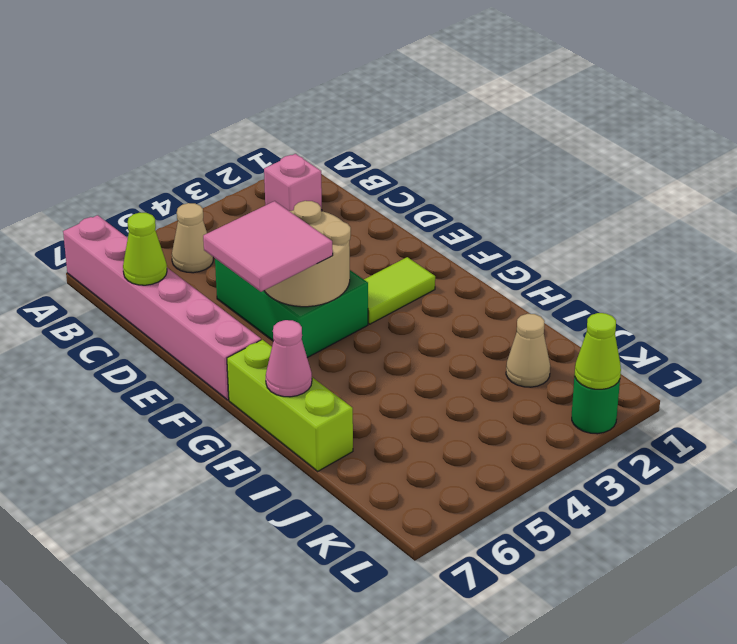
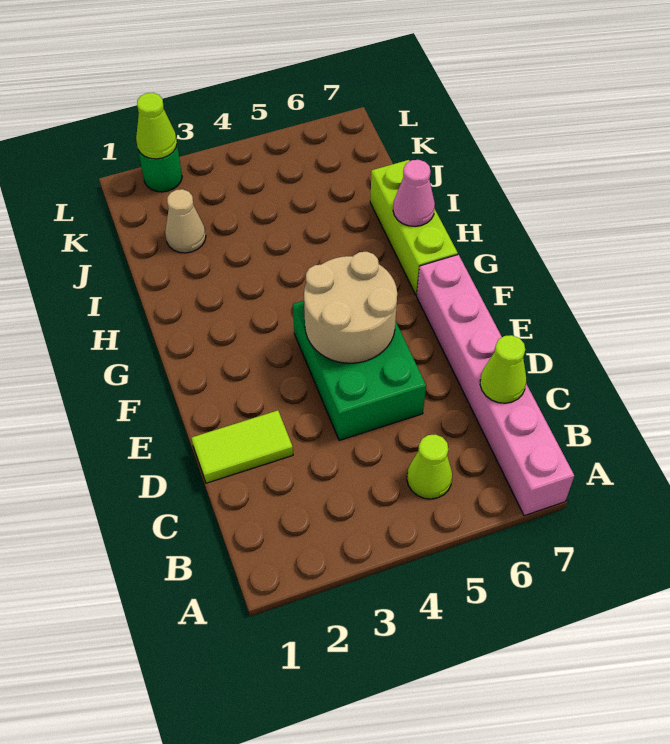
pink brick B2 level 1 -> none
tan cone B5 level 1 -> lime cone B5 level 1
pink tile E5:F6 level 3 -> none
lime tile F2:F3 level 1 -> lime tile D1:D2 level 1

